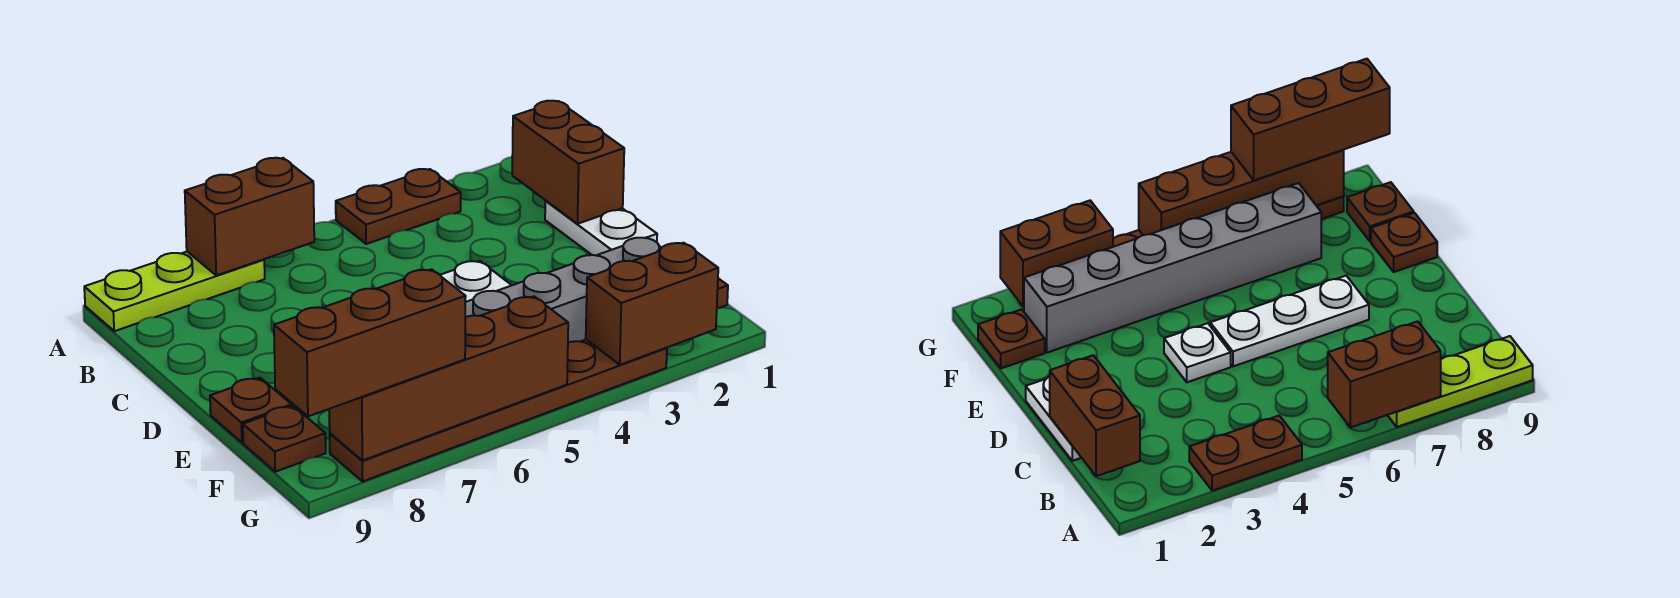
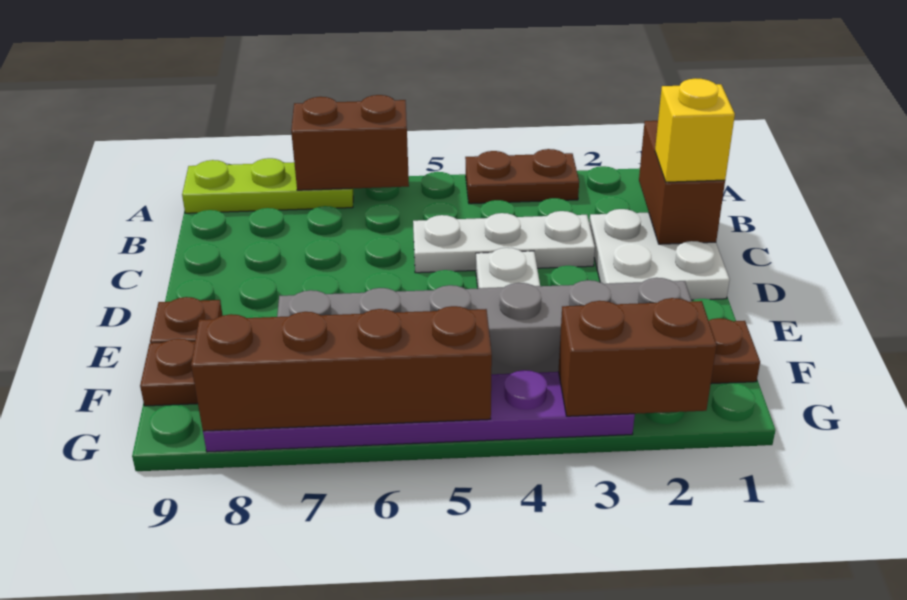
white plate C1:D1 level 1 -> white plate C1:D2 level 1
none -> yellow brick C1 level 3
white plate D5:D7 level 1 -> white plate C3:C5 level 1
brown plate G3:G8 level 1 -> purple plate G3:G8 level 1
brown brick G7:G9 level 3 -> none

